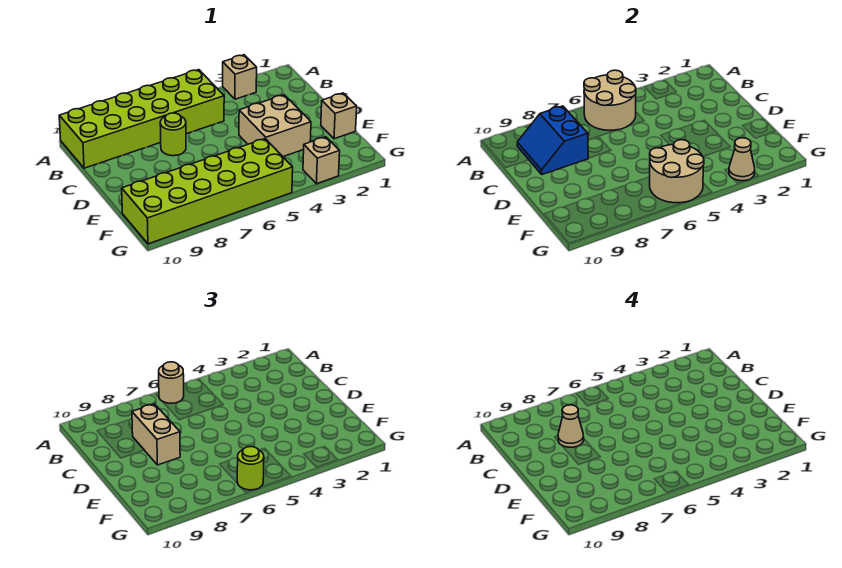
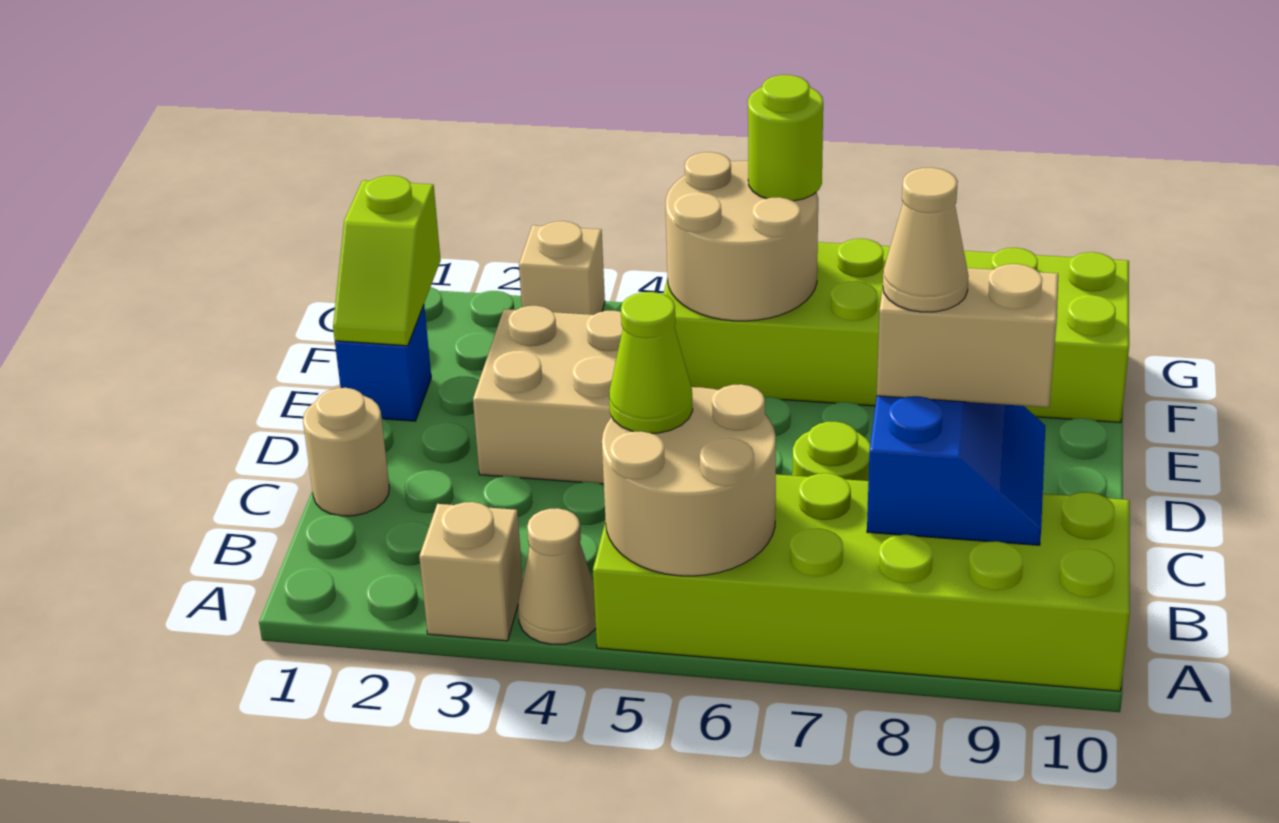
tan round brick A6 level 3 -> tan round brick C1 level 1
none -> lime cone B5 level 3
tan brick C8:D8 level 3 -> tan brick C8:C9 level 3
tan brick E1 level 1 -> blue brick E1 level 1
none -> lime slope E1:F1 level 2 top F
tan cone G3 level 2 -> tan cone A4 level 1

